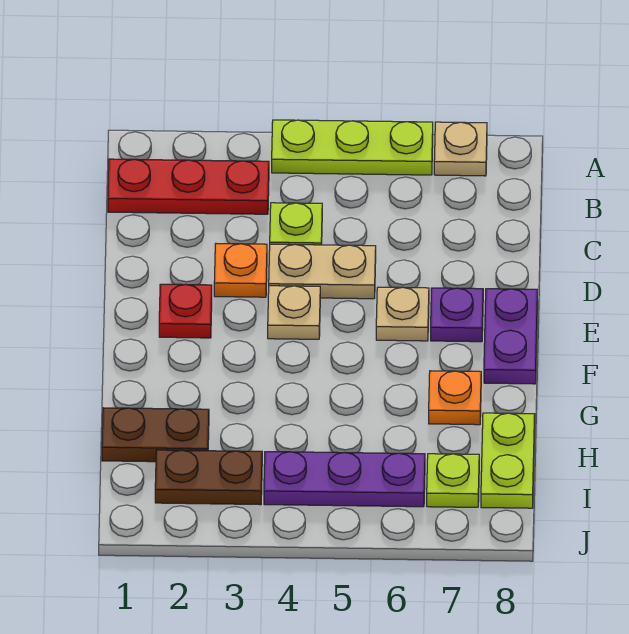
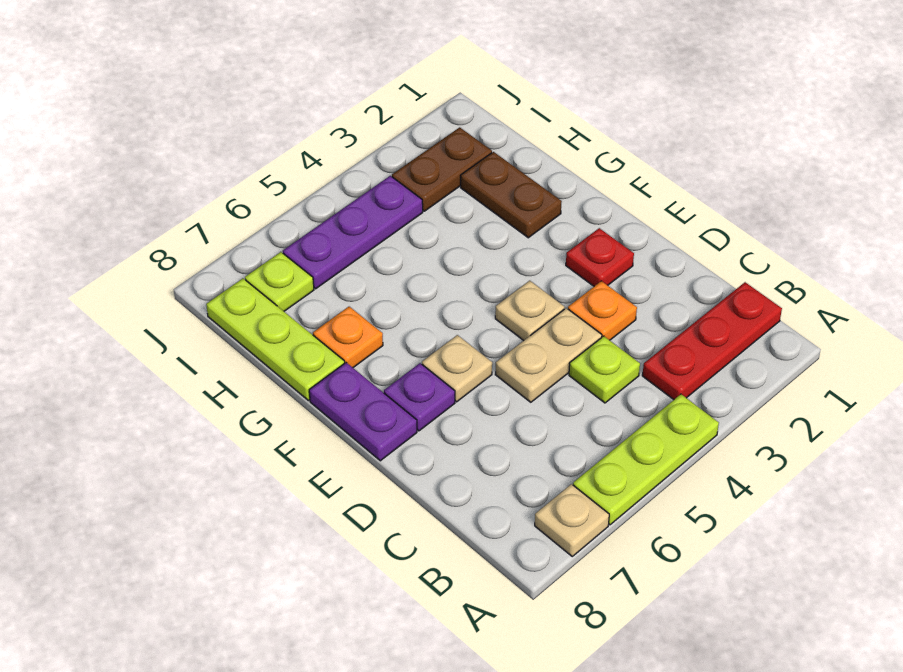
brown plate H1:H2 level 1 -> brown plate G2:H2 level 1
lime plate H8:I8 level 1 -> lime plate G8:I8 level 1

